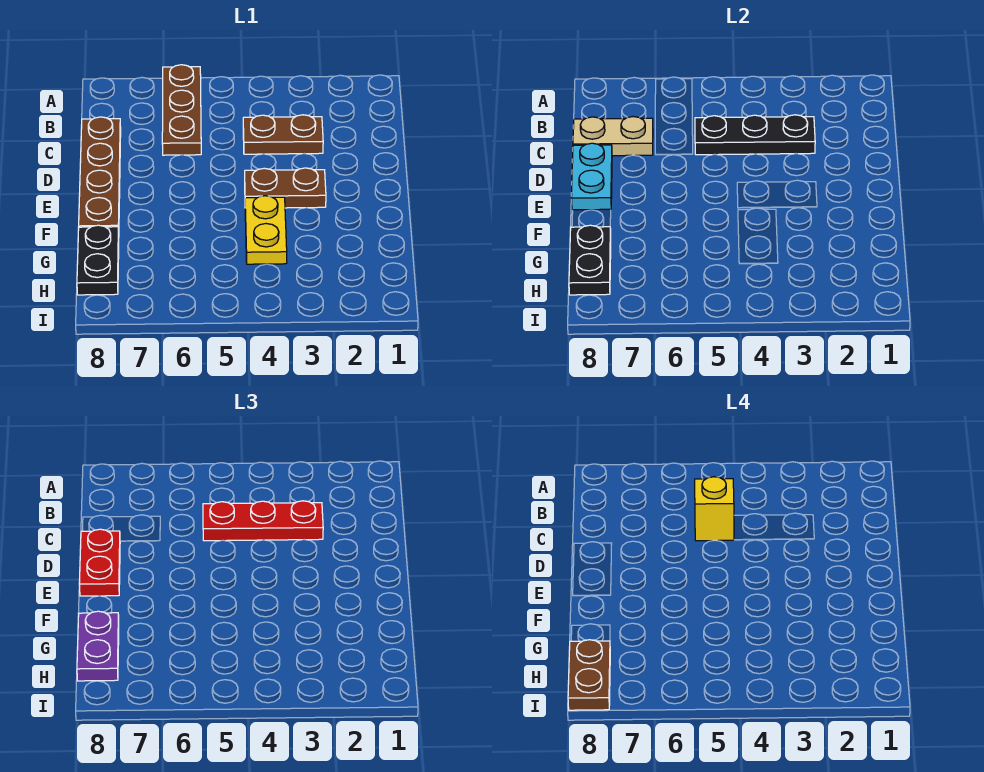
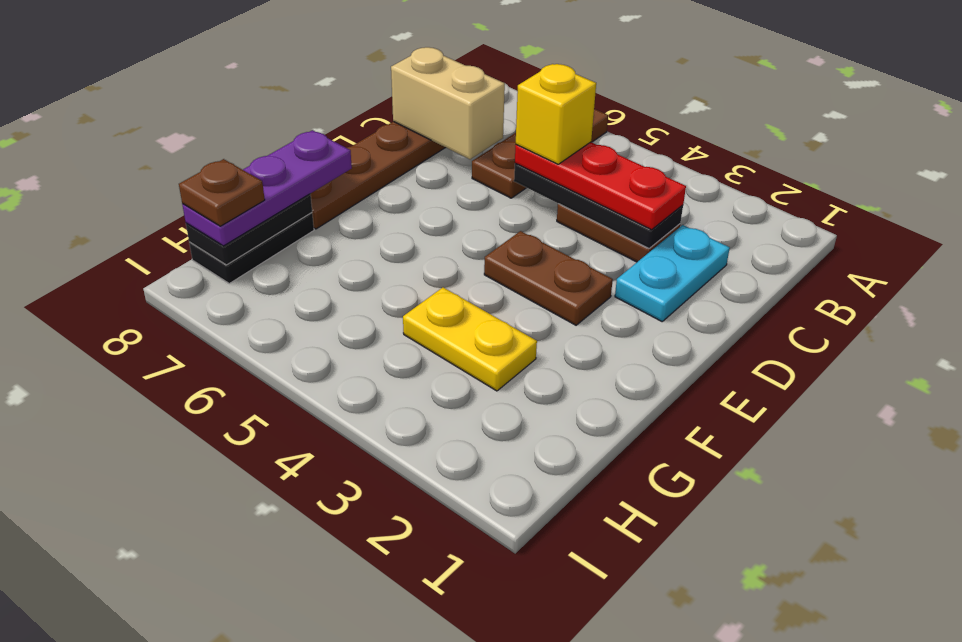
tan plate C7:C8 level 2 -> tan brick C7:C8 level 2
cyan plate D8:E8 level 2 -> cyan plate C2:D2 level 1
red plate D8:E8 level 3 -> none
yellow plate F4:G4 level 1 -> yellow plate G3:G4 level 1
purple plate G8:H8 level 3 -> purple plate F8:H8 level 3
brown plate H8:I8 level 4 -> brown plate H8 level 4

